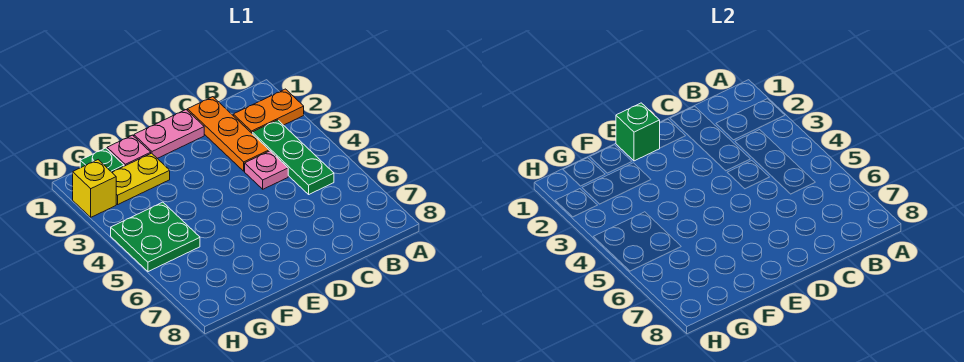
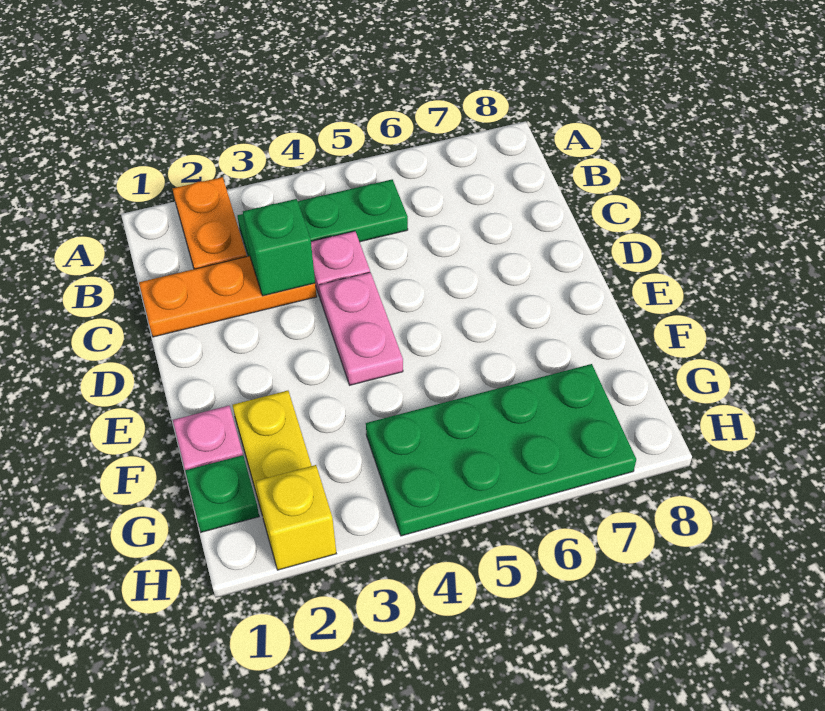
pink plate D1:E1 level 1 -> pink plate D4:E4 level 1
green brick E1 level 2 -> green brick C3 level 2
green plate G4:H5 level 1 -> green plate G4:H7 level 1

